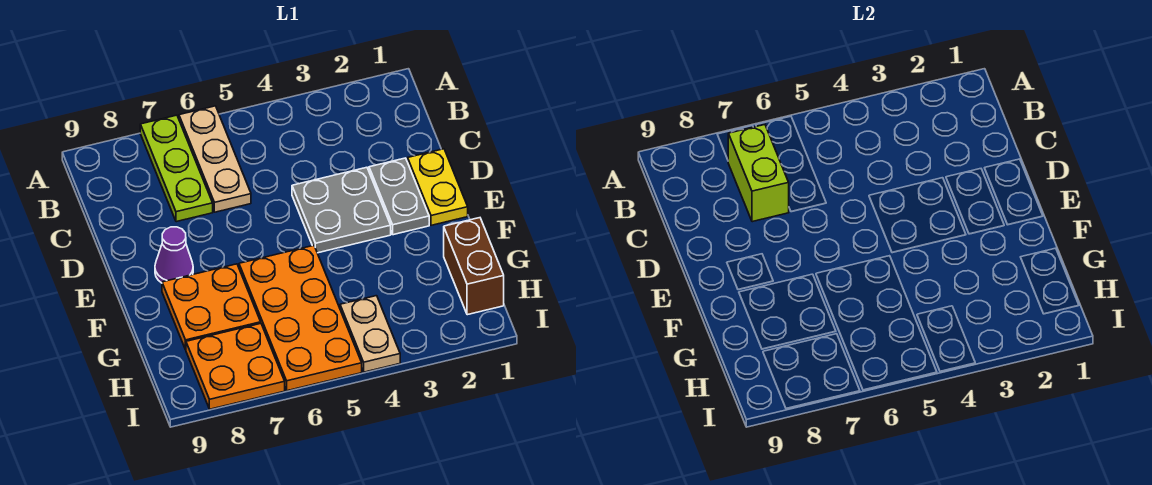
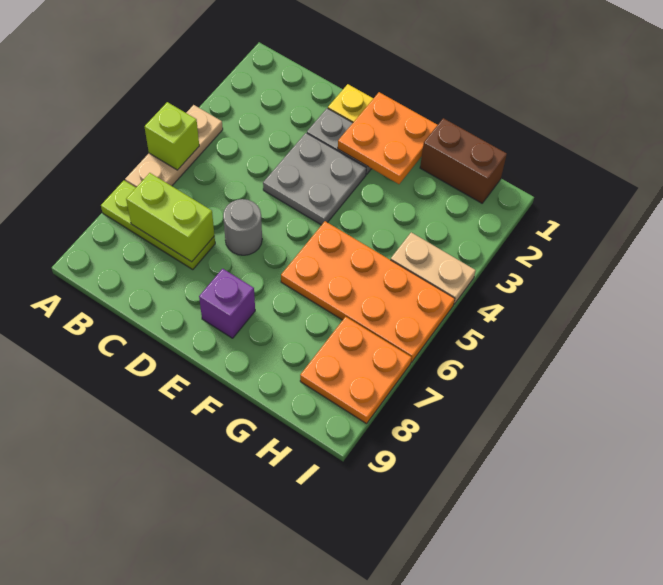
none -> lime brick A5 level 2
tan plate A6:C6 level 1 -> tan plate A4:A6 level 1
none -> grey round brick D6 level 1
purple cone E8 level 1 -> purple brick E8 level 1
orange plate F7:G8 level 1 -> orange plate E1:F2 level 2

